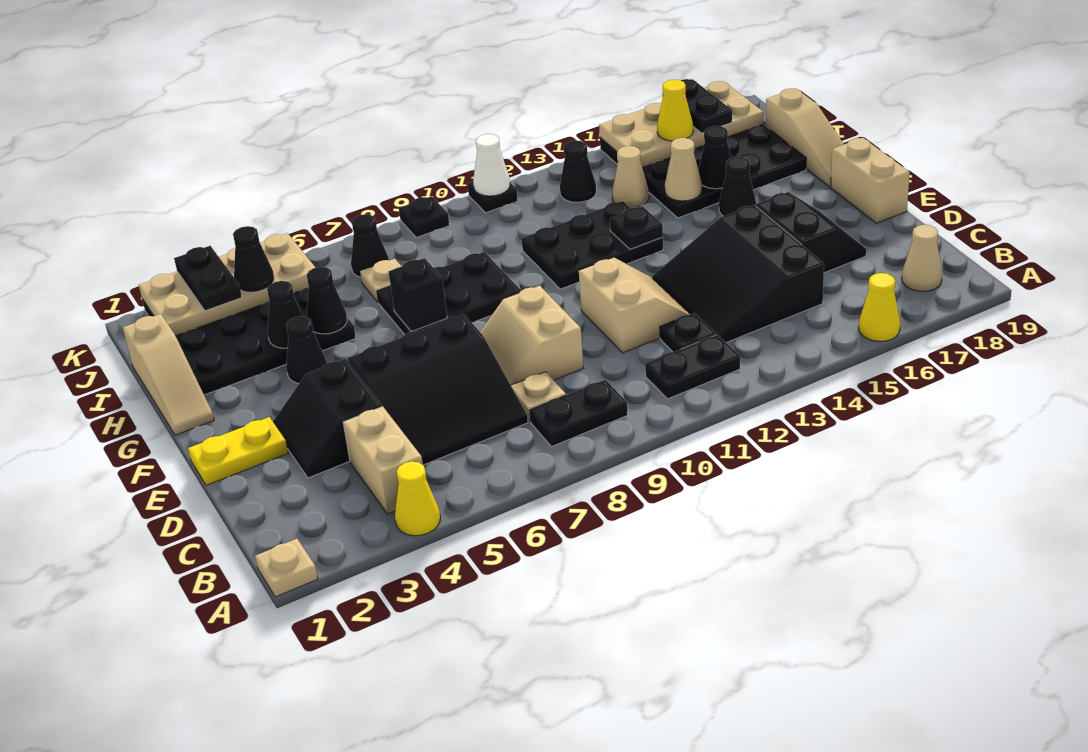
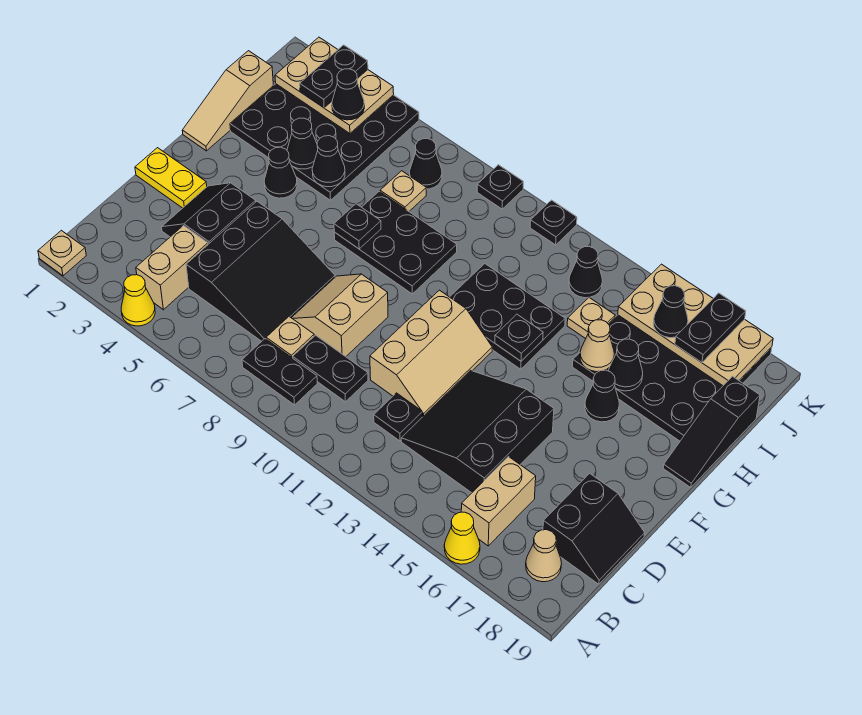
black plate B11:B12 level 1 -> black plate C9:C10 level 1
black slope C5:E7 level 1 top E -> black slope C5:E7 level 1 top 5
tan slope D11:E12 level 1 top 11 -> tan slope D11:F12 level 1 top 11
black slope D16:E17 level 1 top 16 -> black slope C18:D19 level 1 top 18
tan brick E19:F19 level 1 -> tan brick B16:C16 level 1
black brick G7 level 2 -> black plate G7 level 2
tan slope G19:I19 level 1 top I -> black slope G19:I19 level 1 top I
tan cone I14 level 1 -> tan plate I14 level 1
tan plate J2:K5 level 2 -> tan plate J2:K4 level 2
yellow cone J16 level 3 -> black cone J16 level 3
white cone K11 level 2 -> none

